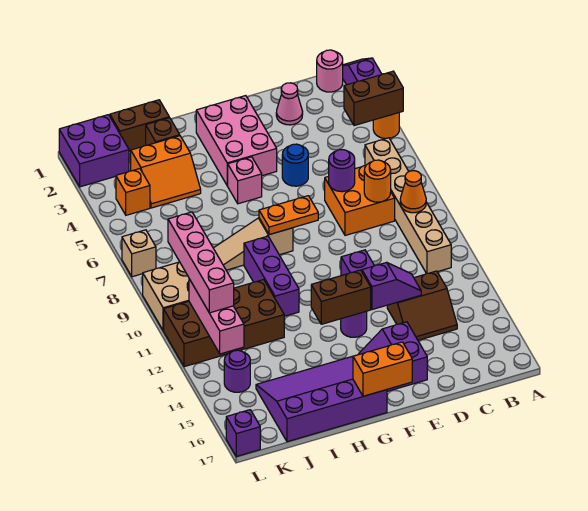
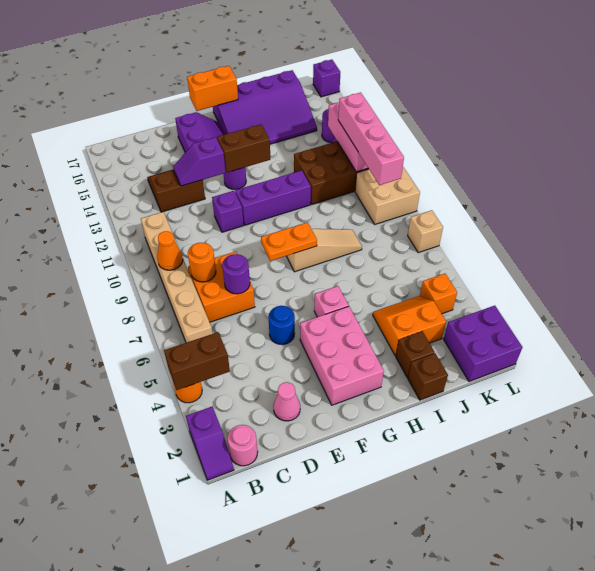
purple brick H9:H11 level 1 -> purple brick F11:H11 level 1
brown brick I1:J1 level 1 -> brown brick I1 level 1

